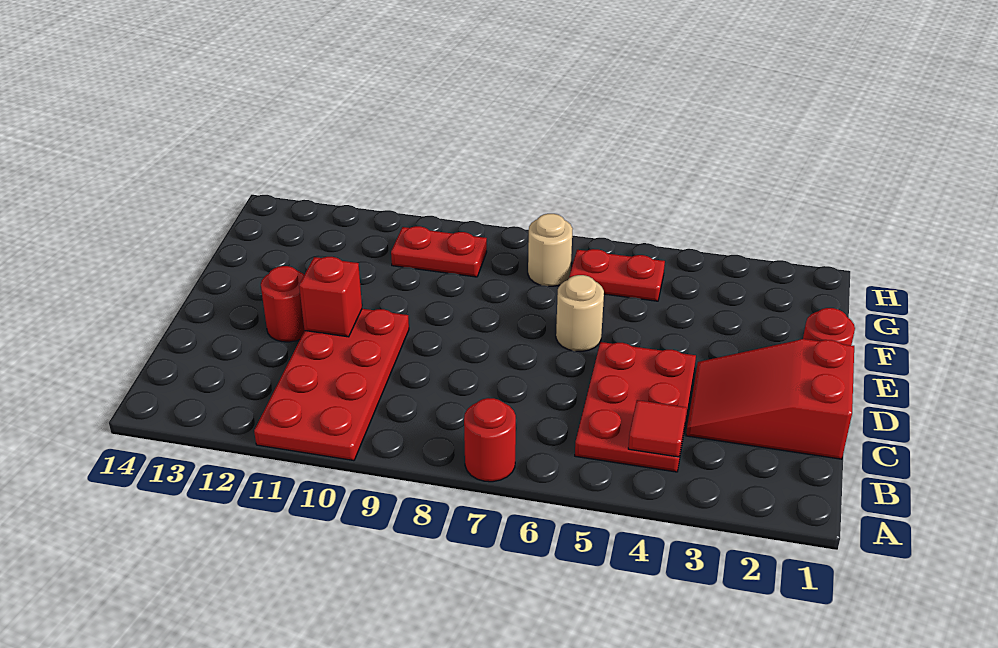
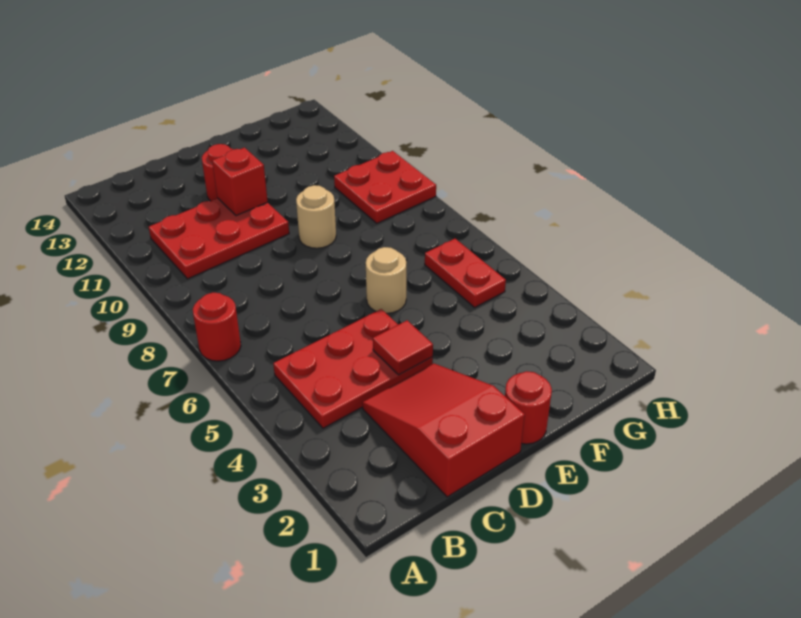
red plate A10:D11 level 1 -> red plate B10:D11 level 1
red tile B4 level 2 -> red tile D4 level 2
tan round brick G7 level 1 -> tan round brick E9 level 1
red plate G9:G10 level 1 -> red plate G9:H10 level 1

